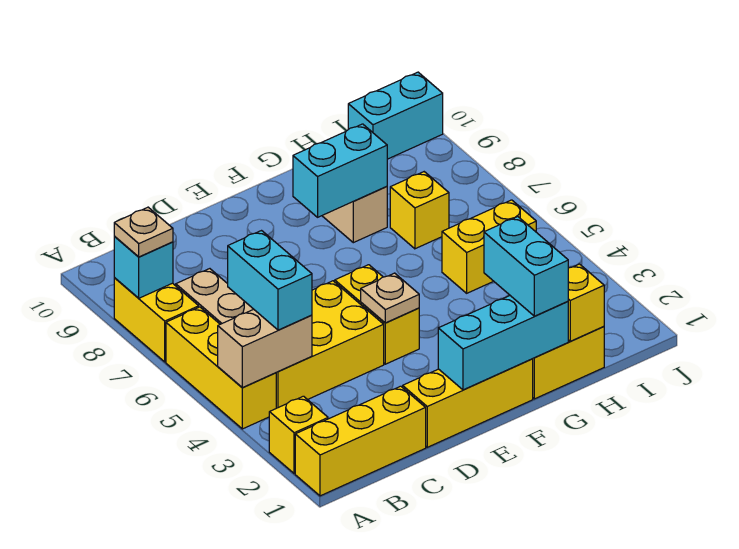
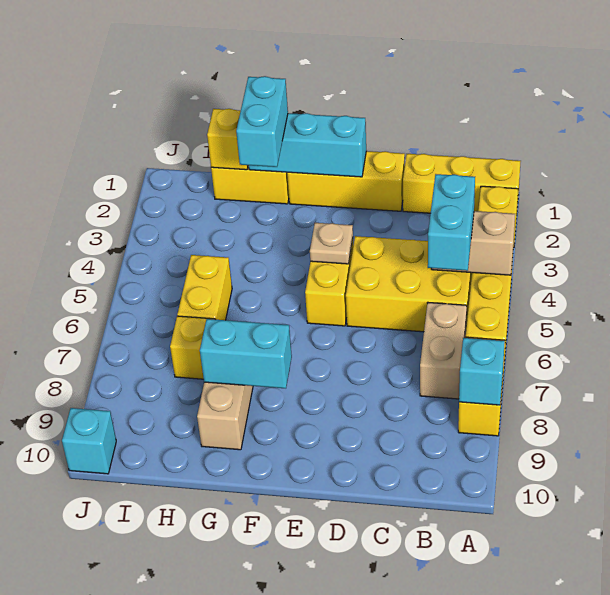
tan plate A8 level 3 -> none
yellow brick H5:I5 level 1 -> yellow brick H5:H6 level 1
cyan brick I10:J10 level 1 -> cyan brick J10 level 1

